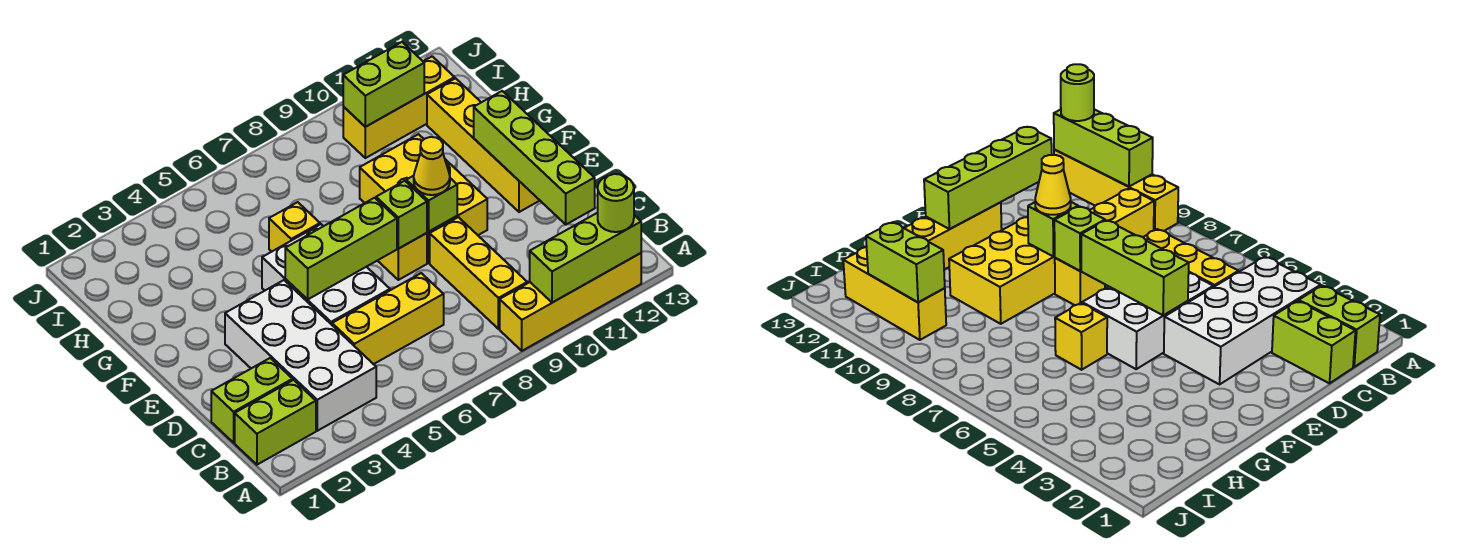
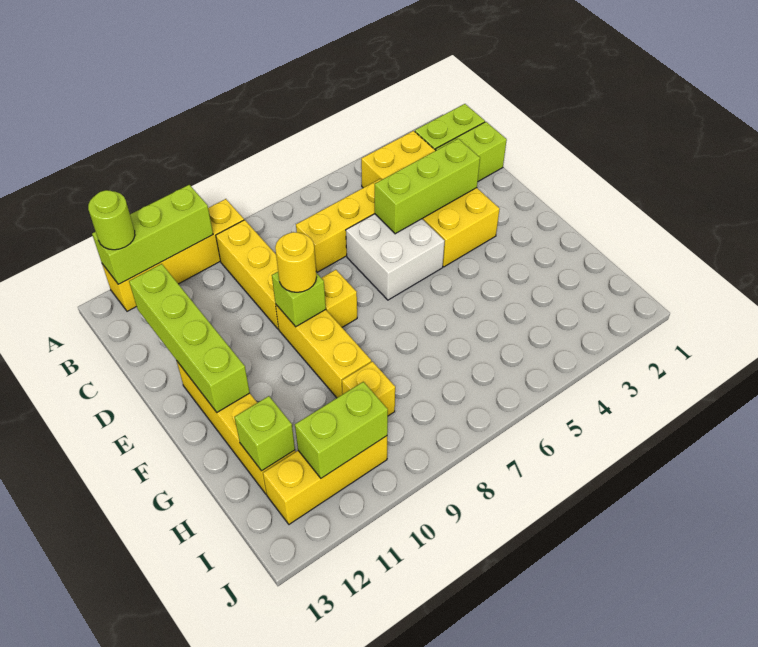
white brick B3:E4 level 1 -> yellow brick B3:E4 level 1
white brick D5:F6 level 1 -> white brick D5:E6 level 1
lime brick E5:E7 level 2 -> lime brick D3:D5 level 2
lime brick E8 level 2 -> lime brick H12 level 2
yellow brick E9:G10 level 1 -> yellow brick E9:G9 level 1
yellow cone E9 level 3 -> yellow round brick E9 level 3
yellow brick G6 level 1 -> yellow brick H9 level 1

